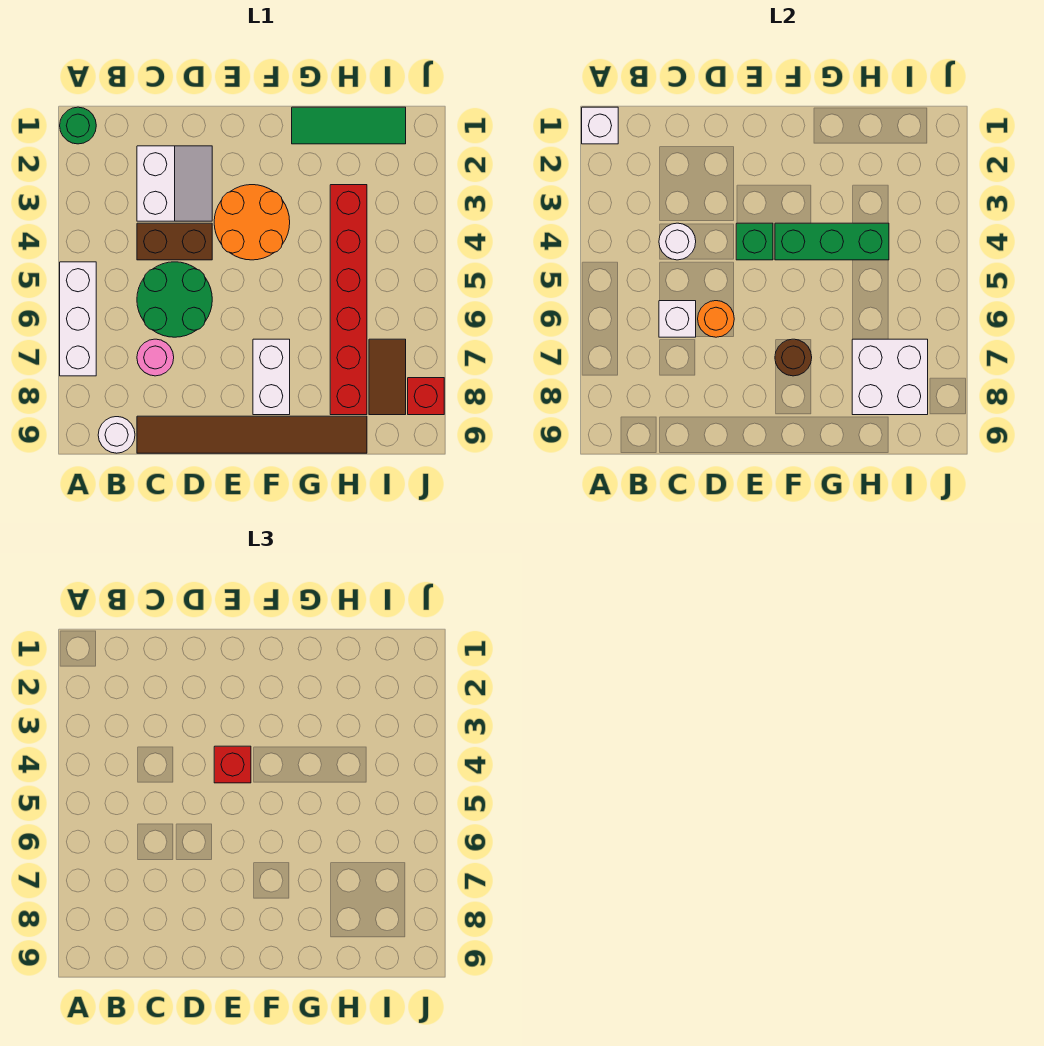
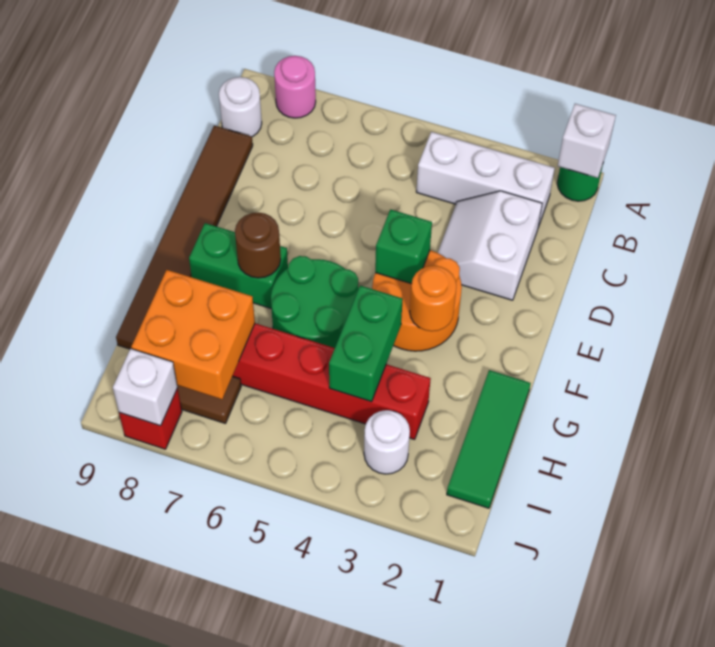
white brick A5:A7 level 1 -> white brick B2:B4 level 1
white slope C2:D3 level 1 top C -> white slope C2:D3 level 1 top 2
brown brick C4:D4 level 1 -> none
white round brick C4 level 2 -> white round brick I3 level 1
green round brick C5:D6 level 1 -> green round brick F5:G6 level 1
white brick C6 level 2 -> white brick J8 level 2
pink round brick C7 level 1 -> pink round brick A8 level 1
orange round brick D6 level 2 -> orange round brick F3 level 2
red brick E4 level 3 -> none
green brick F4:H4 level 2 -> green brick G4:H4 level 2
white brick F7:F8 level 1 -> green brick F7:F8 level 1
white brick H7:I8 level 2 -> orange brick H7:I8 level 2

